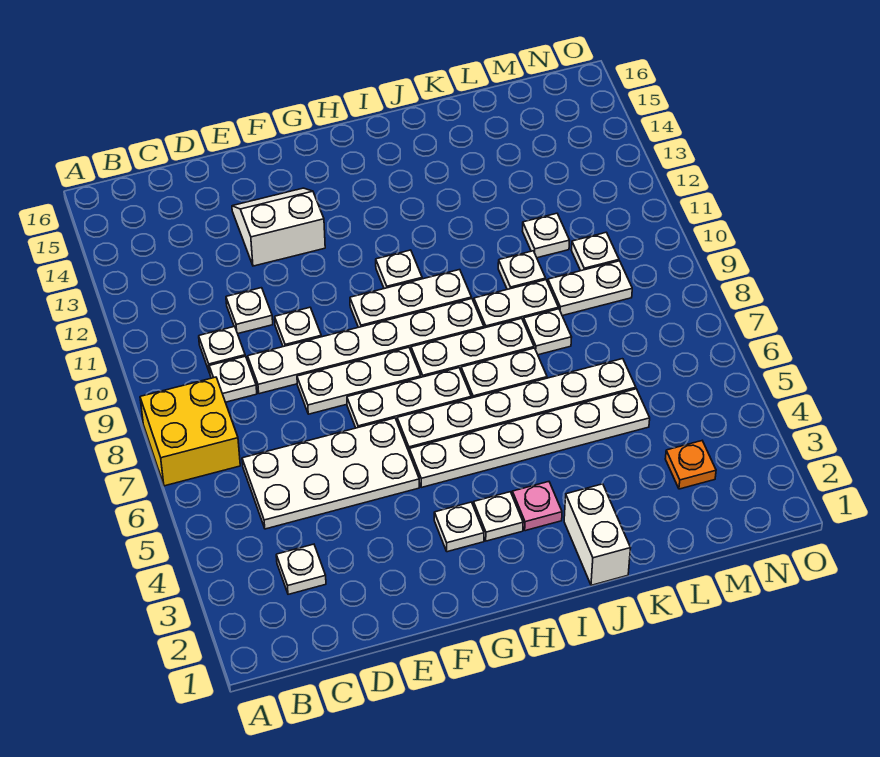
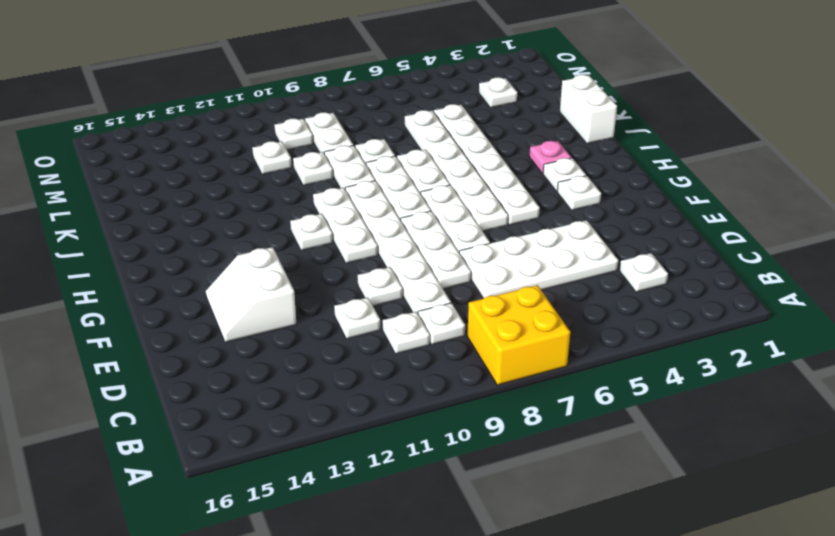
white plate C5:F6 level 1 -> white plate D4:E7 level 1
white brick J1:J2 level 1 -> white brick J1:K1 level 1
orange plate M3 level 1 -> white plate M3 level 1

